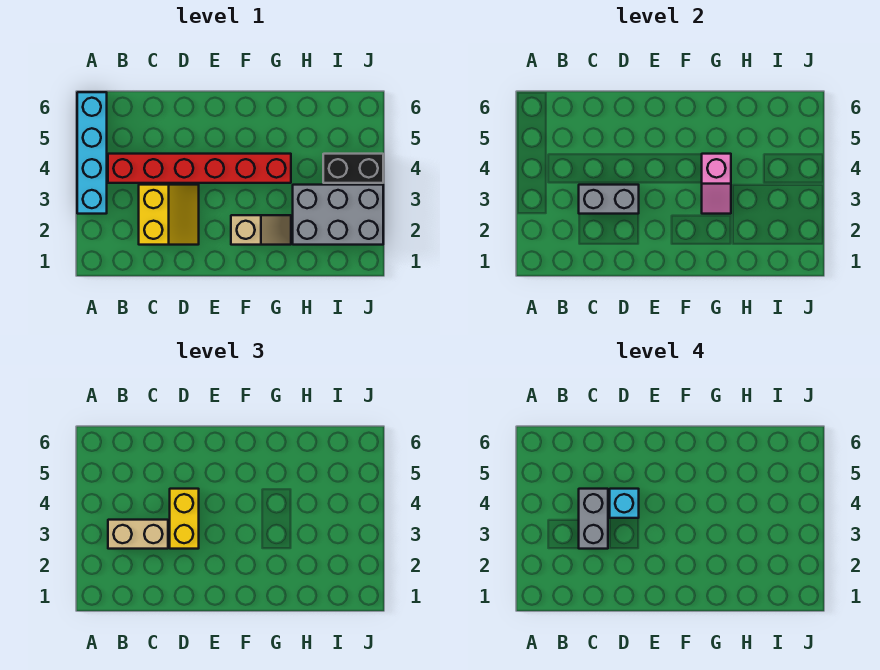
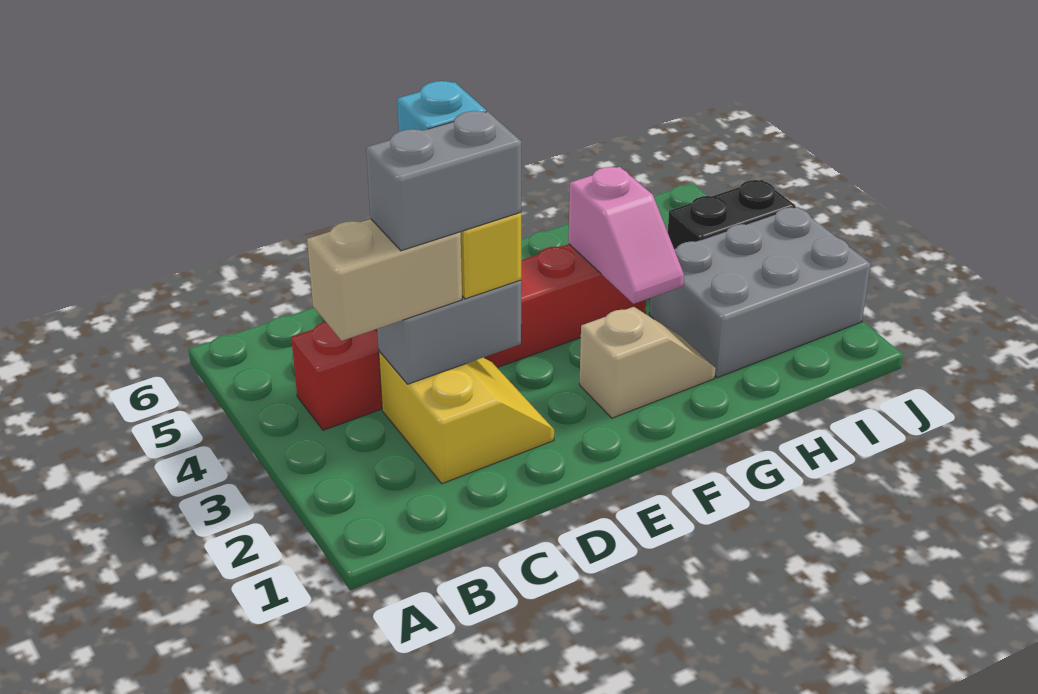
cyan brick A3:A6 level 1 -> none
grey brick C3:C4 level 4 -> grey brick C3:D3 level 4

